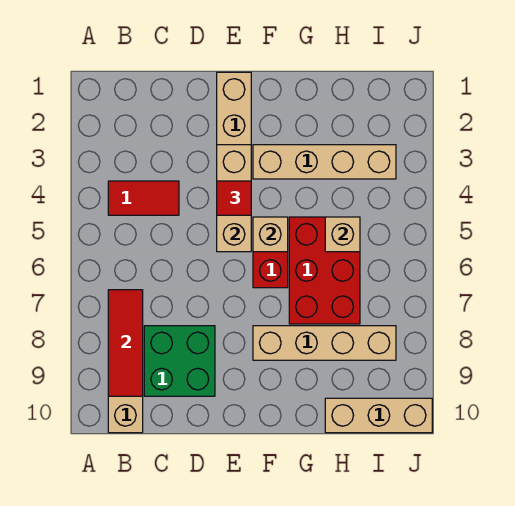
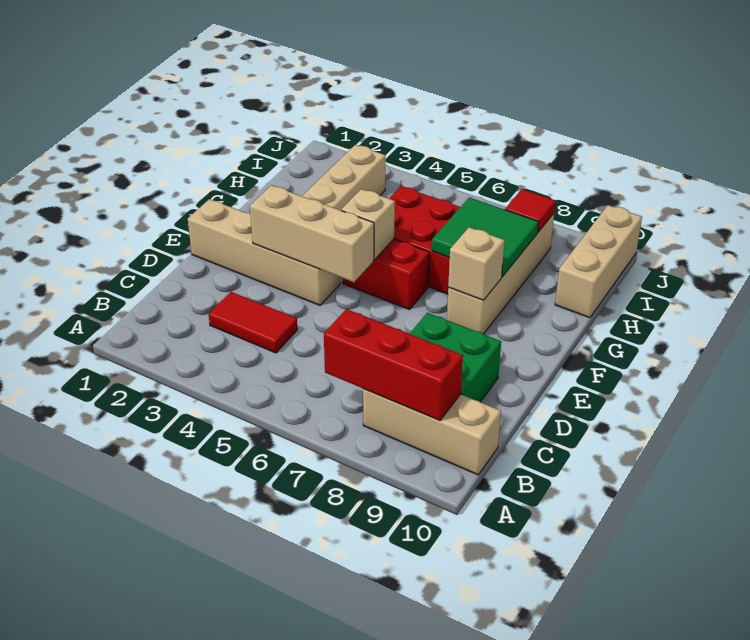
red tile B4:C4 level 1 -> red tile C3:C4 level 1
red tile B7:B9 level 2 -> red brick B7:B9 level 2
red tile E4 level 3 -> red tile I8 level 2
none -> green tile G7:H8 level 2
tan brick H5 level 2 -> tan brick F8 level 2

